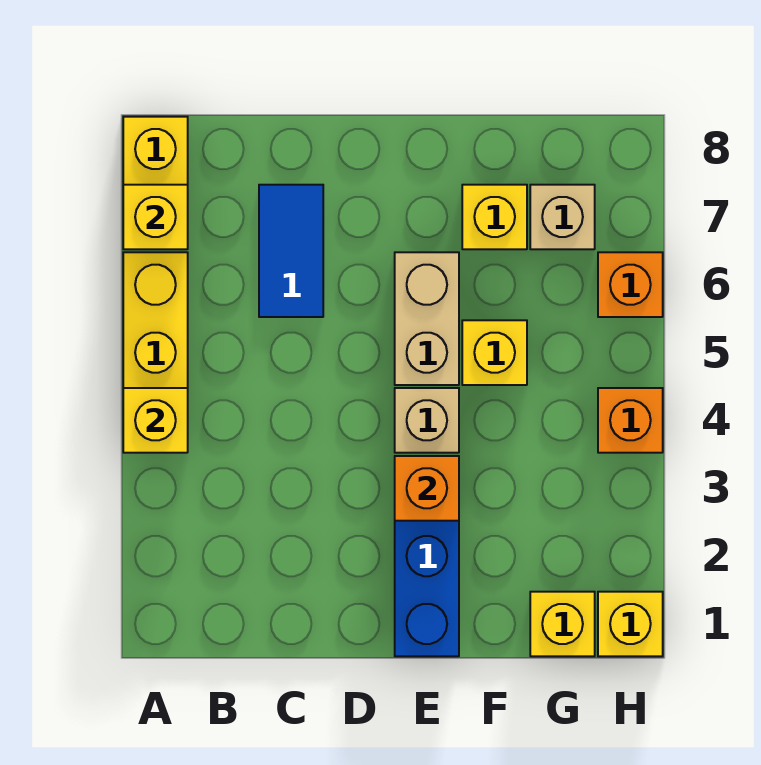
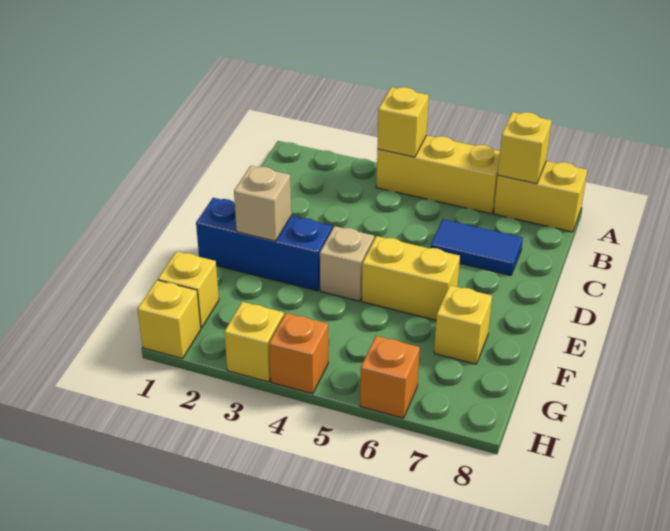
orange brick E3 level 2 -> none
tan brick E5:E6 level 1 -> yellow brick E5:E6 level 1
yellow brick F5 level 1 -> yellow brick H3 level 1
tan brick G7 level 1 -> tan brick E2 level 2

